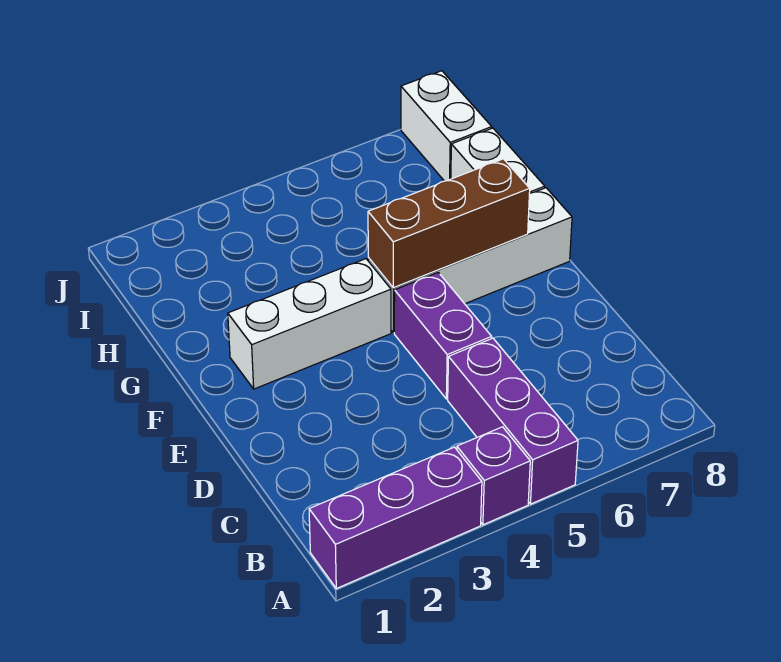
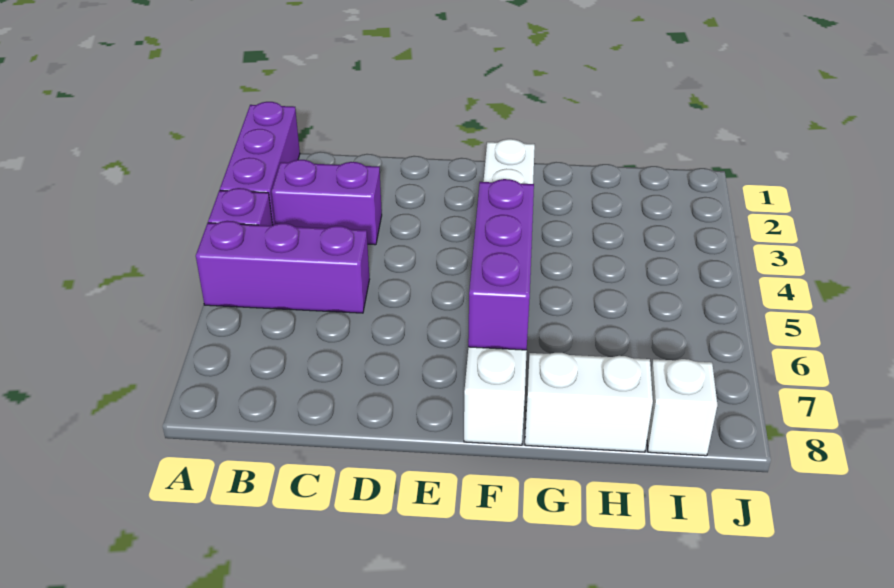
purple brick D5:E5 level 1 -> purple brick B3:C3 level 1
brown brick F5:F7 level 2 -> purple brick F5:F7 level 2
white brick I8:J8 level 1 -> white brick I8 level 1

